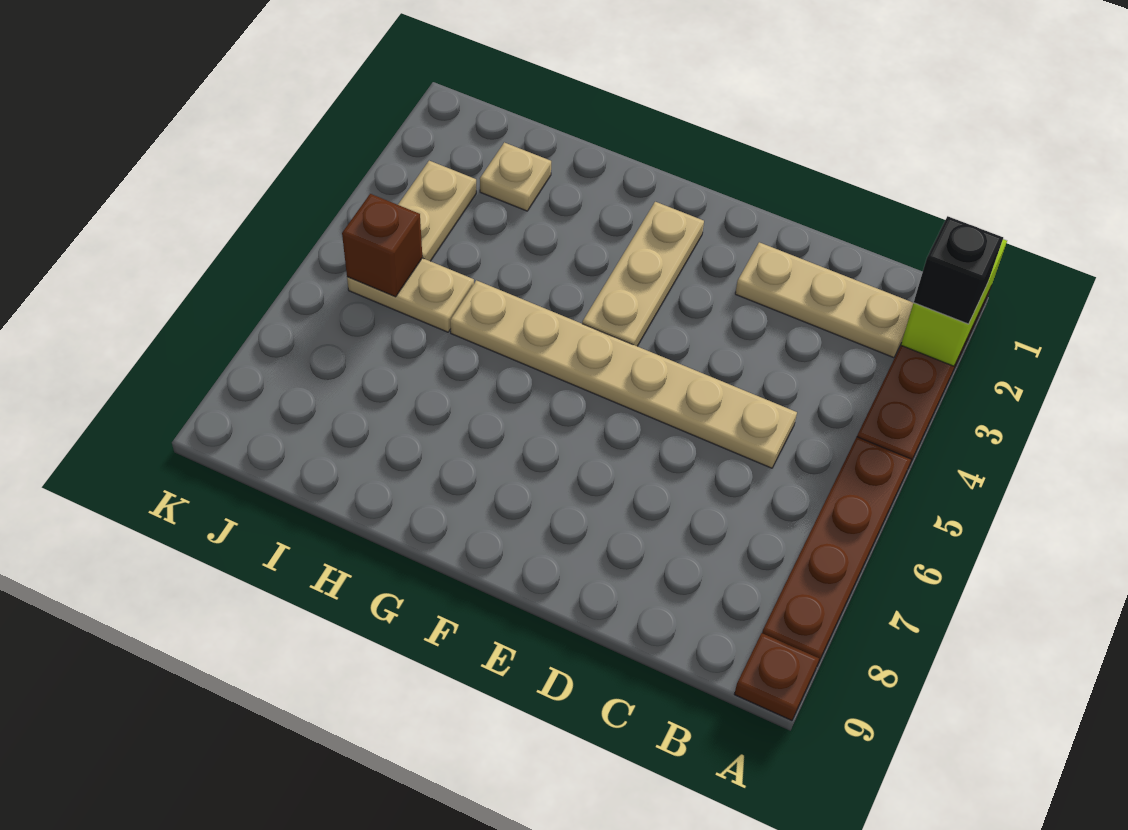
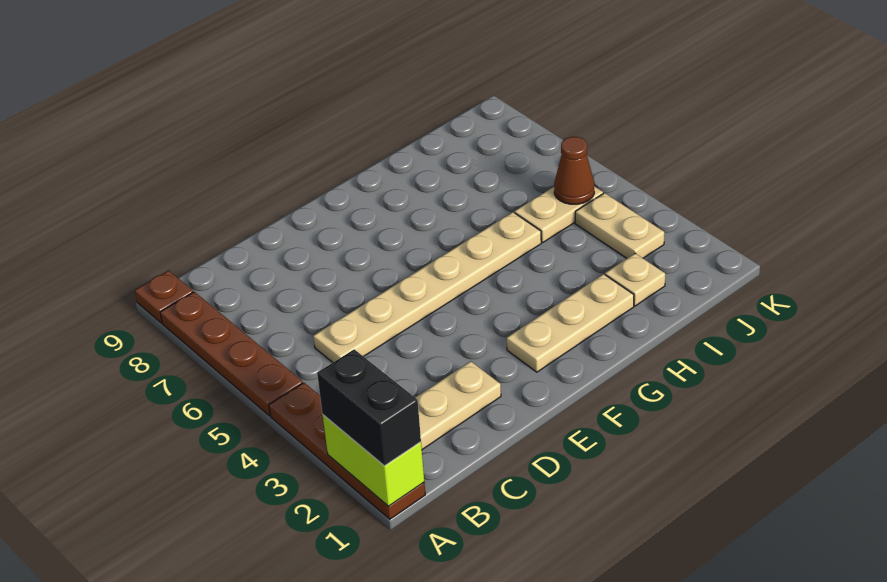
black brick A2 level 3 -> black brick A1:A2 level 3
tan plate F2:F4 level 1 -> tan plate F2:H2 level 1
brown brick J5 level 2 -> brown cone J5 level 2

